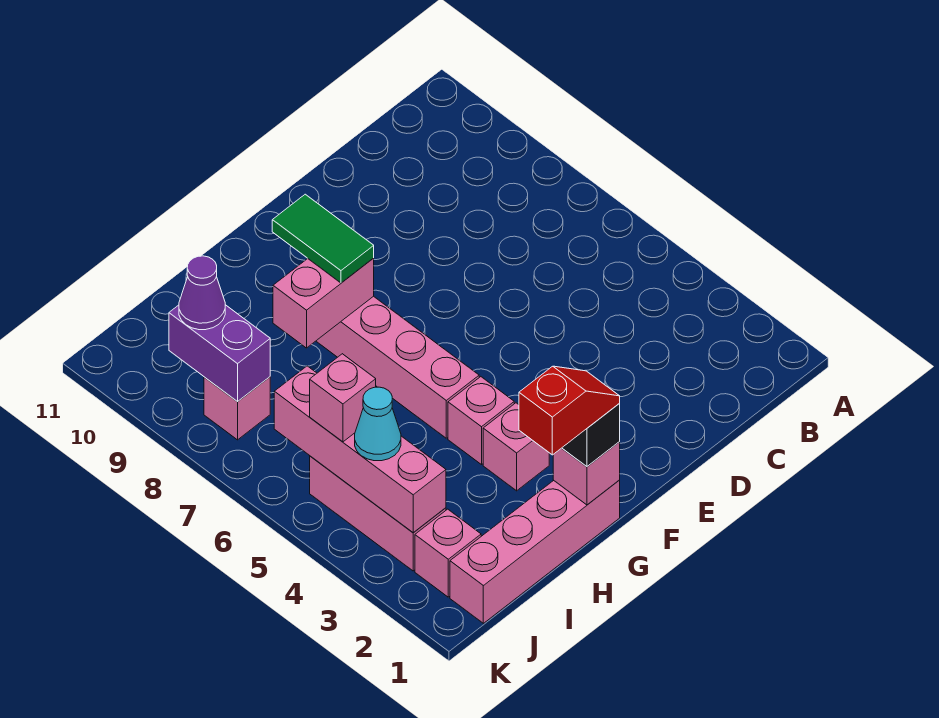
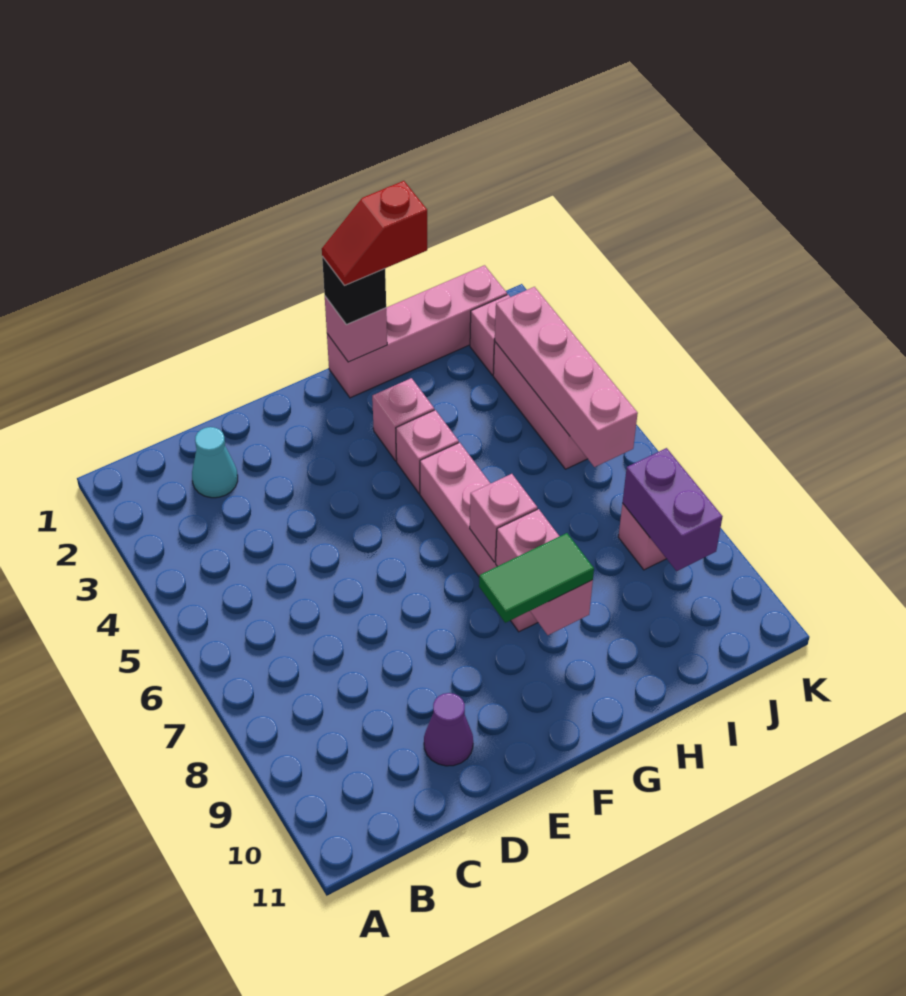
pink brick G8:H8 level 2 -> pink brick G8:G9 level 2
green tile G8:G9 level 3 -> green tile F9:G9 level 3
cyan cone J4 level 3 -> cyan cone C2 level 1
pink brick J5 level 3 -> pink brick G7 level 2
purple cone J9 level 3 -> purple cone D10 level 1

